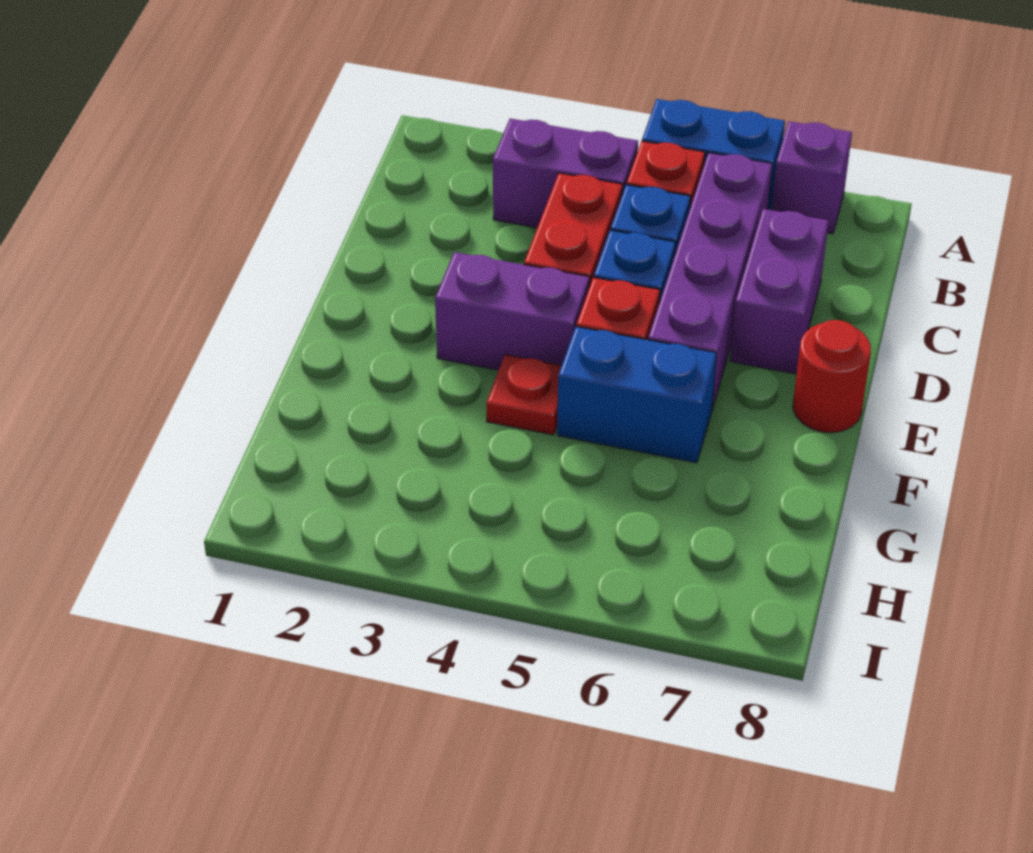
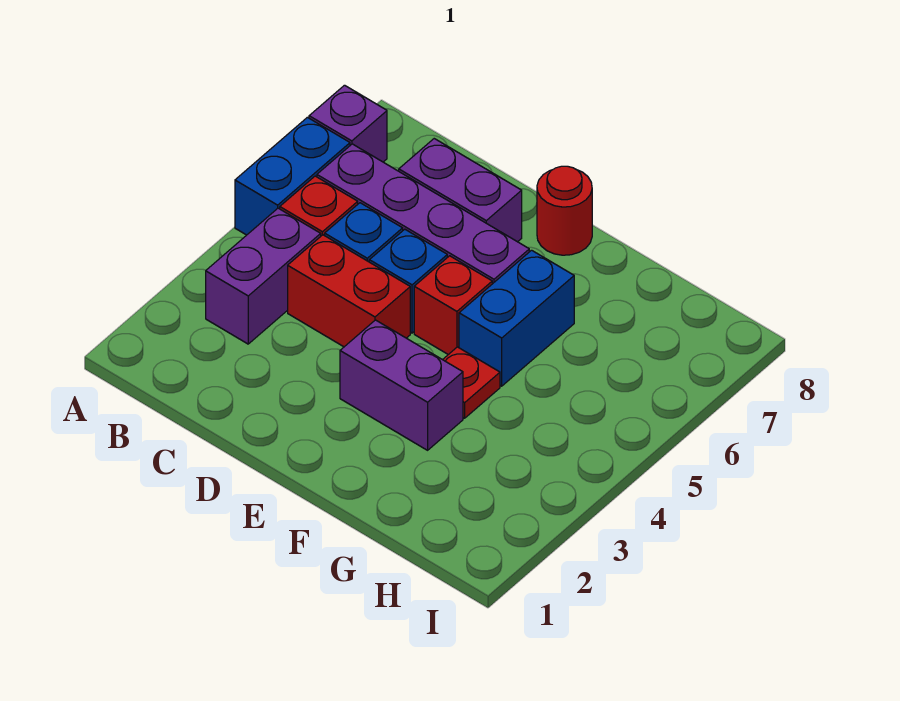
purple brick E3:E4 level 1 -> purple brick E3:F3 level 1

